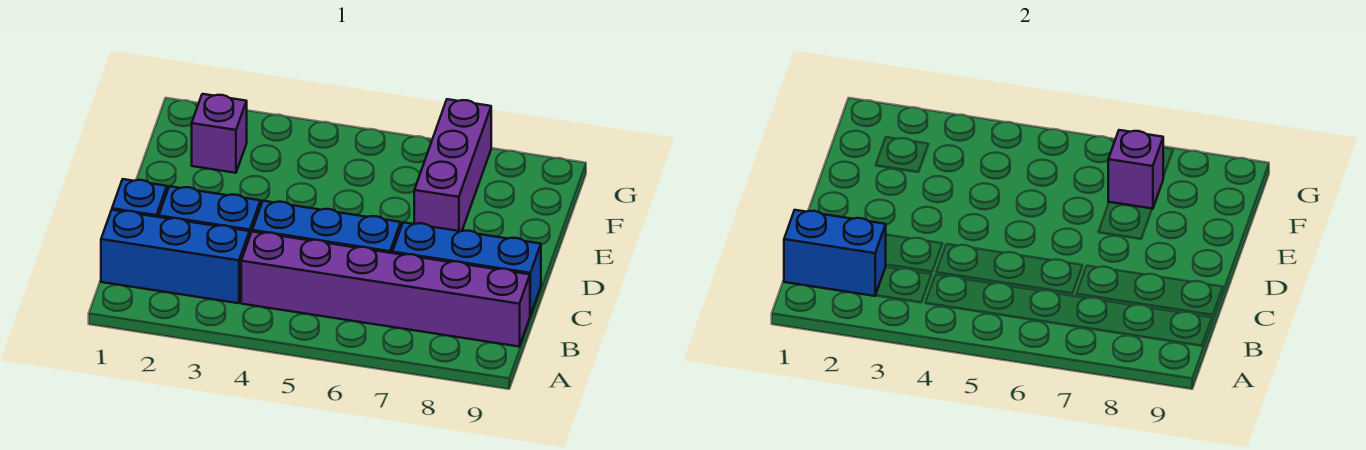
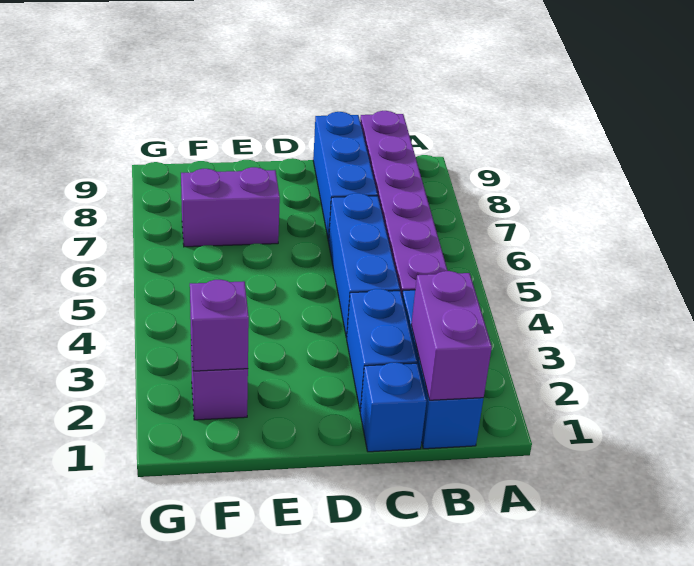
blue brick B1:B2 level 2 -> purple brick B1:B2 level 2
purple brick E7:G7 level 1 -> purple brick E7:F7 level 1
purple brick F7 level 2 -> purple brick F2 level 2

